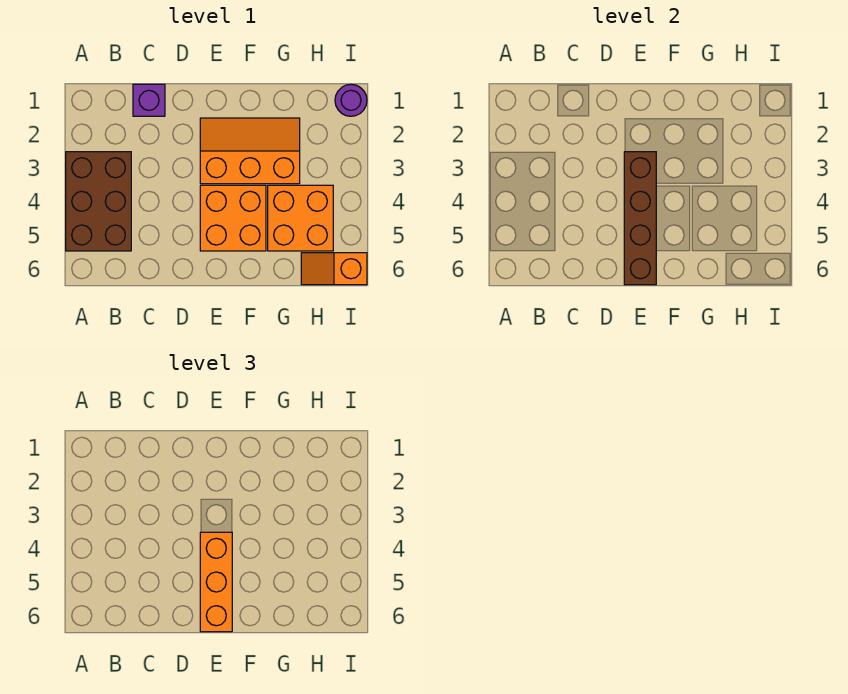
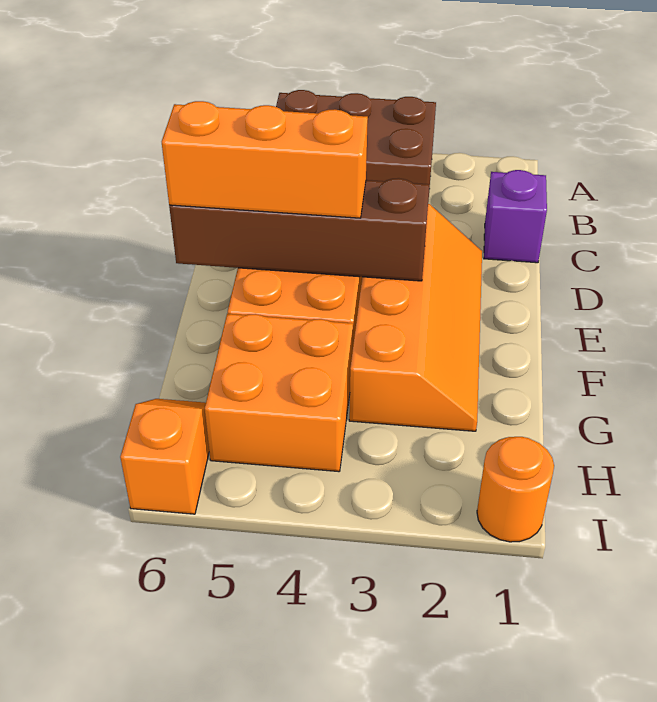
orange slope E2:G3 level 1 top 3 -> orange slope D2:G3 level 1 top 3
purple round brick I1 level 1 -> orange round brick I1 level 1

